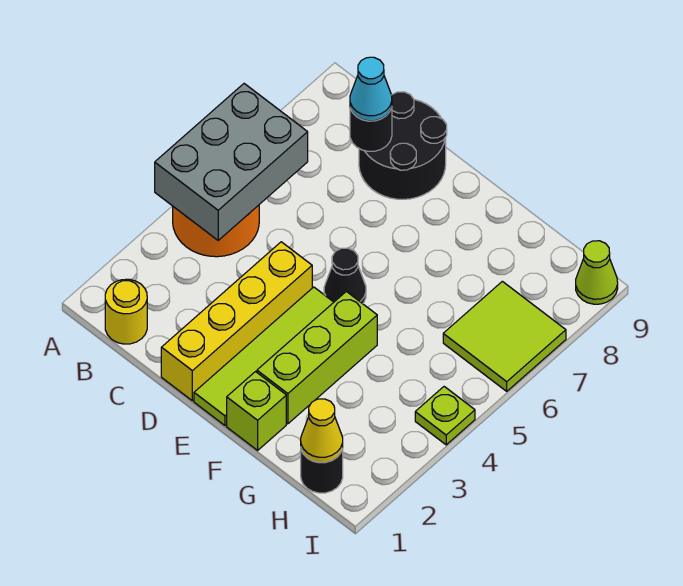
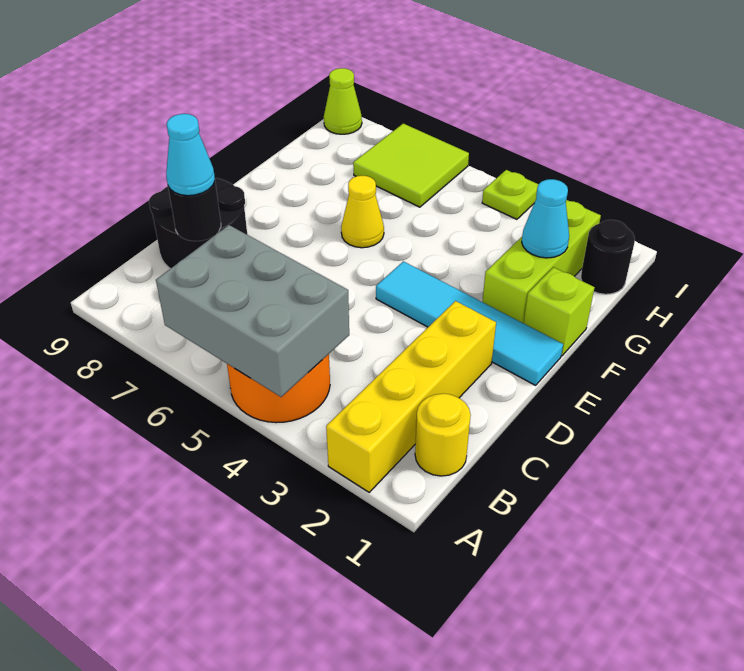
yellow brick D1:D4 level 1 -> yellow brick A2:D2 level 1
lime tile E1:E4 level 1 -> cyan tile E1:E4 level 1
black cone E5 level 1 -> none
lime brick F2:F4 level 1 -> lime brick F2:H2 level 1
none -> cyan cone G2 level 2
yellow cone H1 level 2 -> yellow cone F6 level 1

